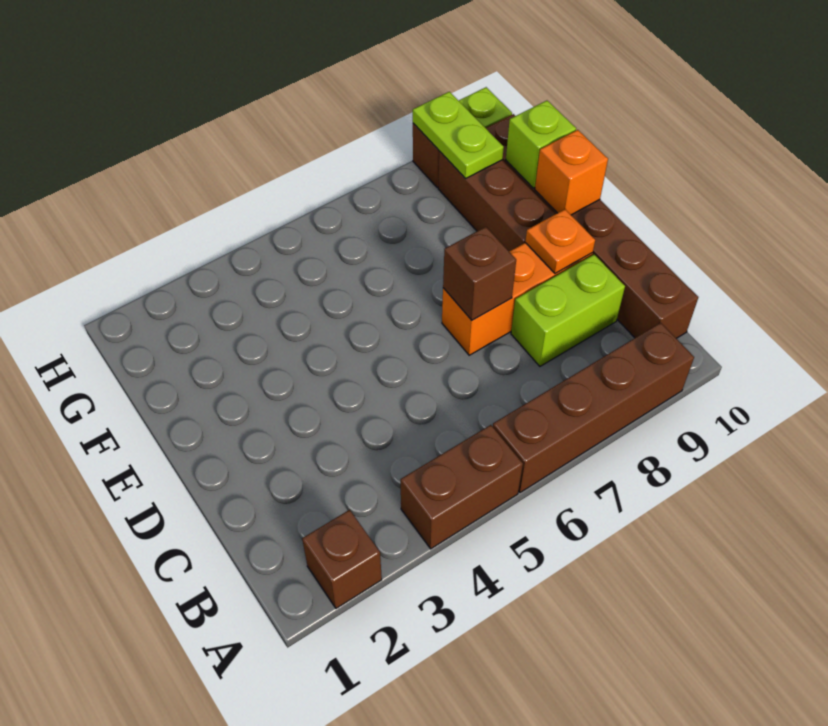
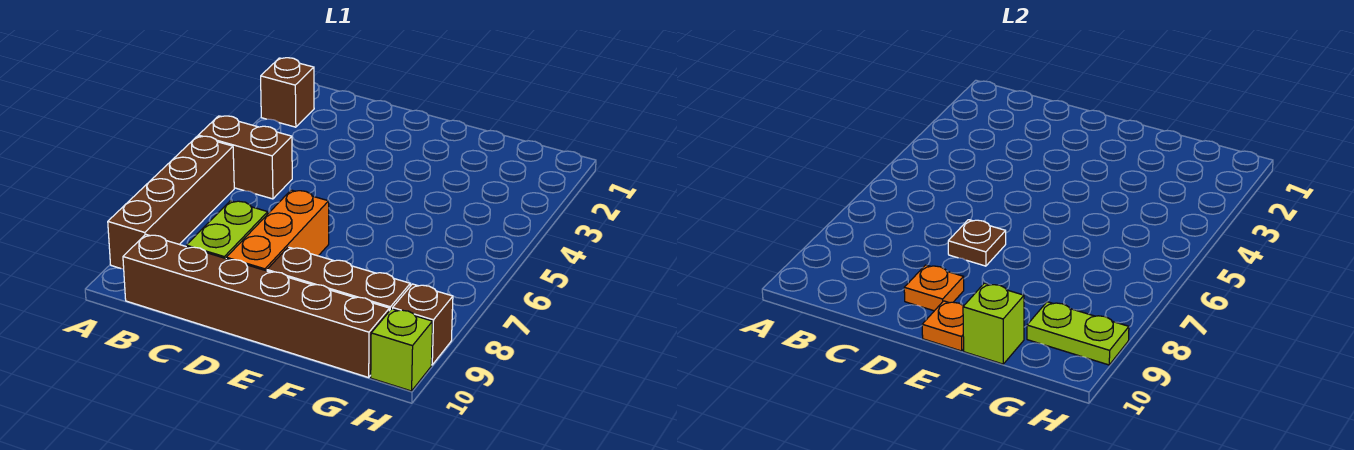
brown brick A4:A5 level 1 -> brown brick A5:B5 level 1
brown brick D7 level 2 -> brown plate D7 level 2
orange brick E10 level 2 -> orange plate E10 level 2

